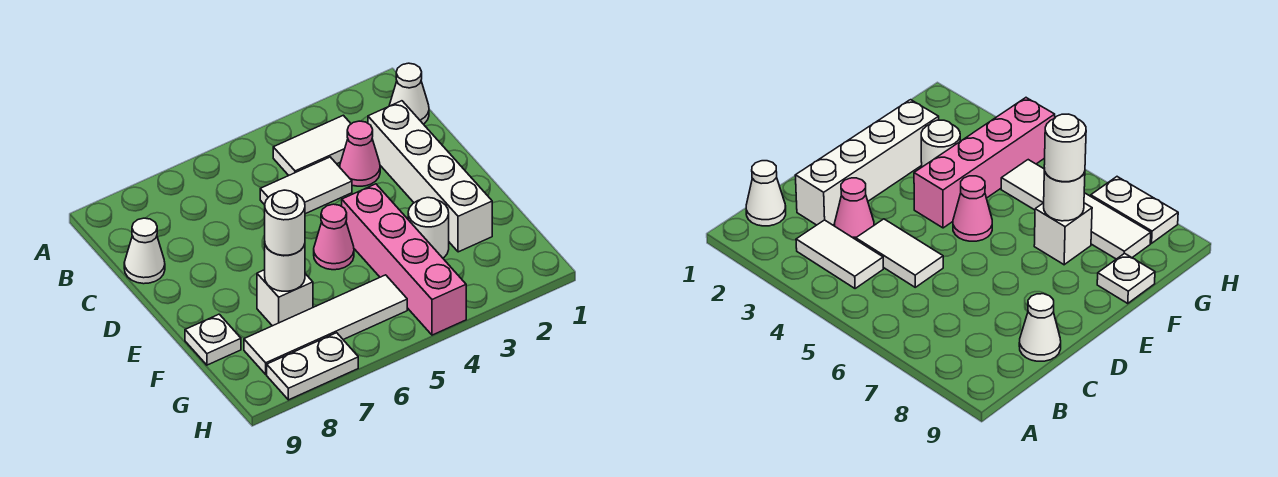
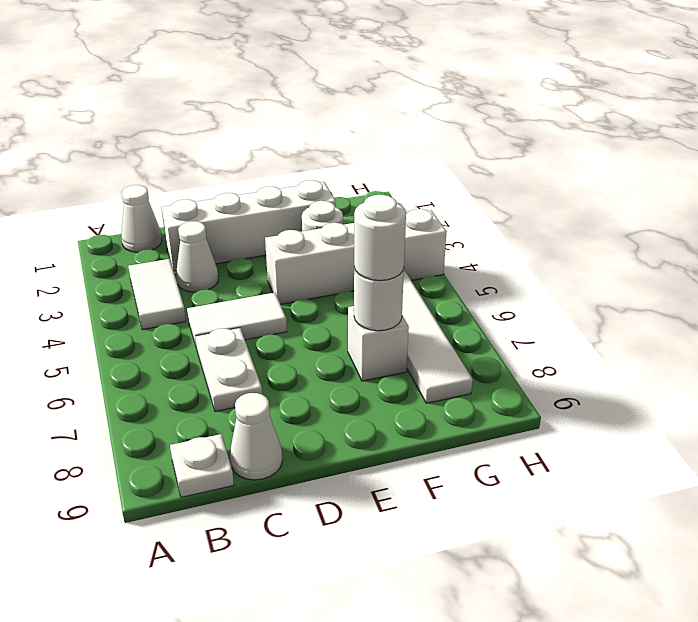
pink cone C3 level 1 -> white cone C3 level 1
white tile C4:C5 level 1 -> white tile C5:D5 level 1
pink brick E4:H4 level 1 -> white brick E4:H4 level 1
pink cone E5 level 1 -> none
white plate F9 level 1 -> white plate B9 level 1
white plate H7:H8 level 1 -> white plate C6:C7 level 1

